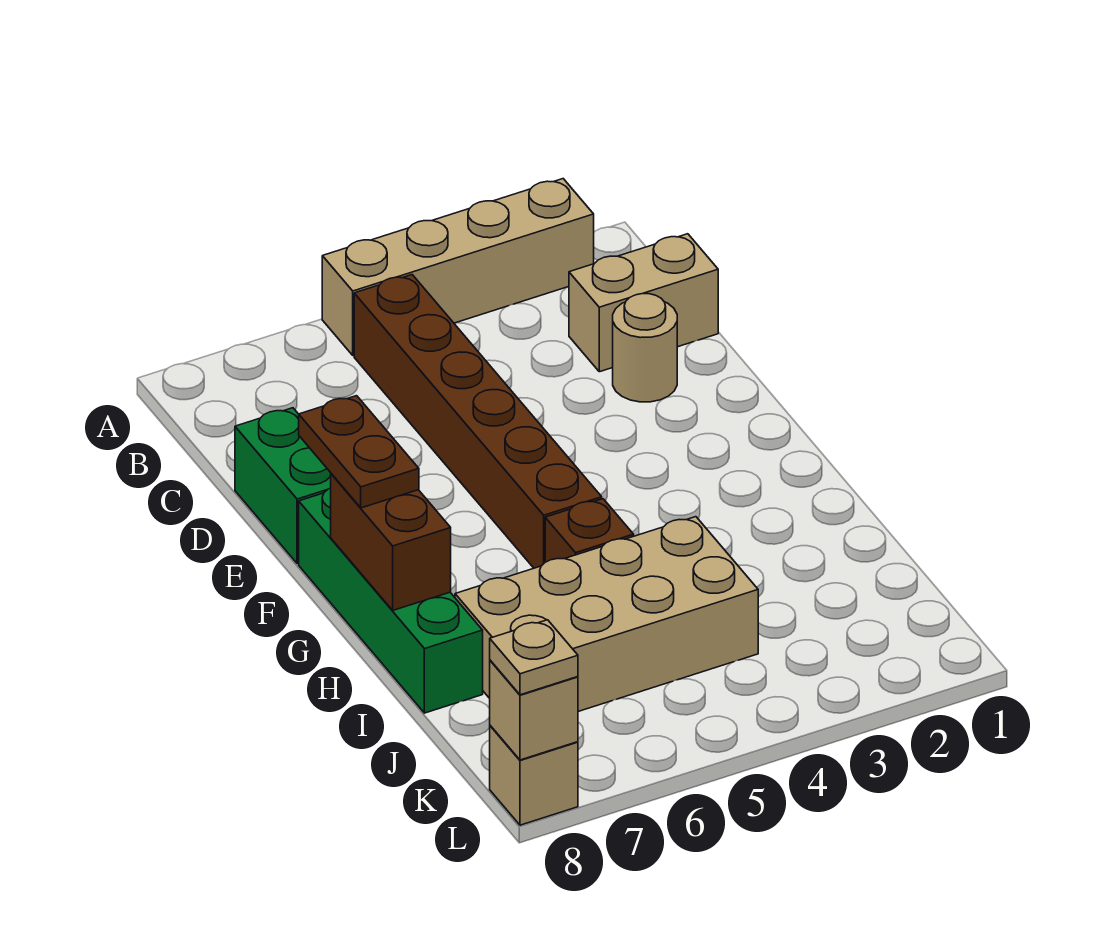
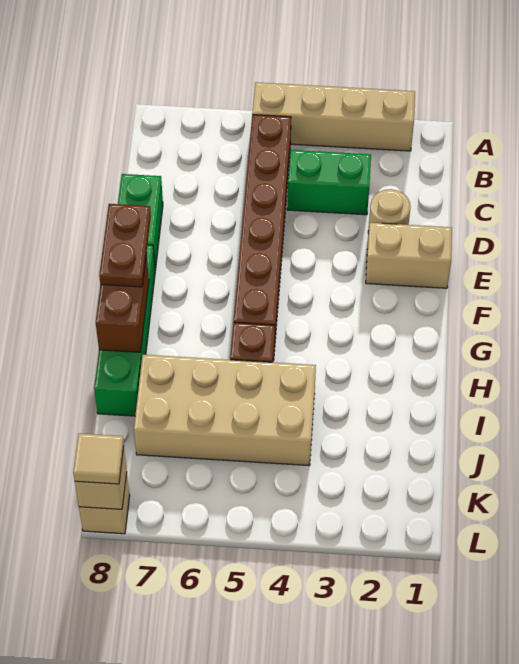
tan brick C1:C2 level 1 -> tan brick E1:E2 level 1
none -> green brick C3:C4 level 1
tan plate L8 level 3 -> tan tile L8 level 3

